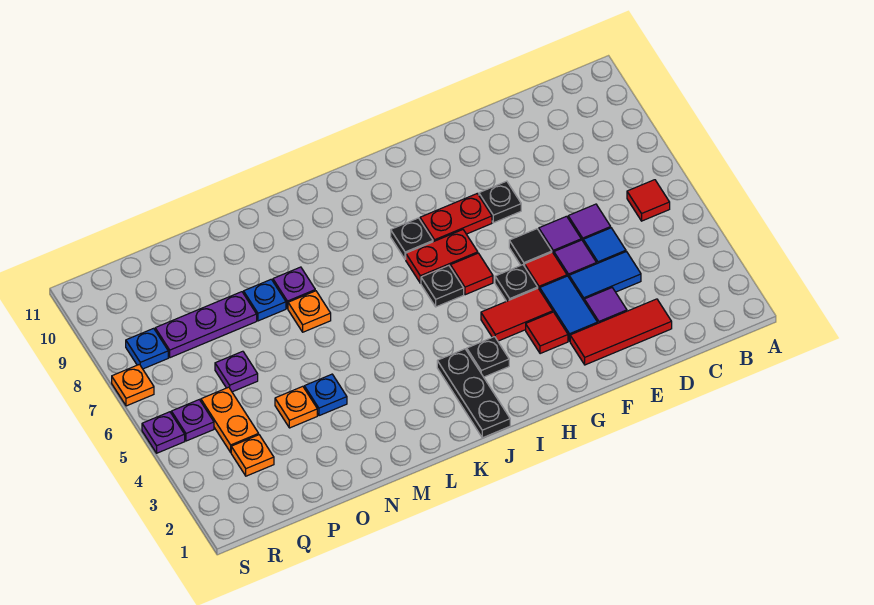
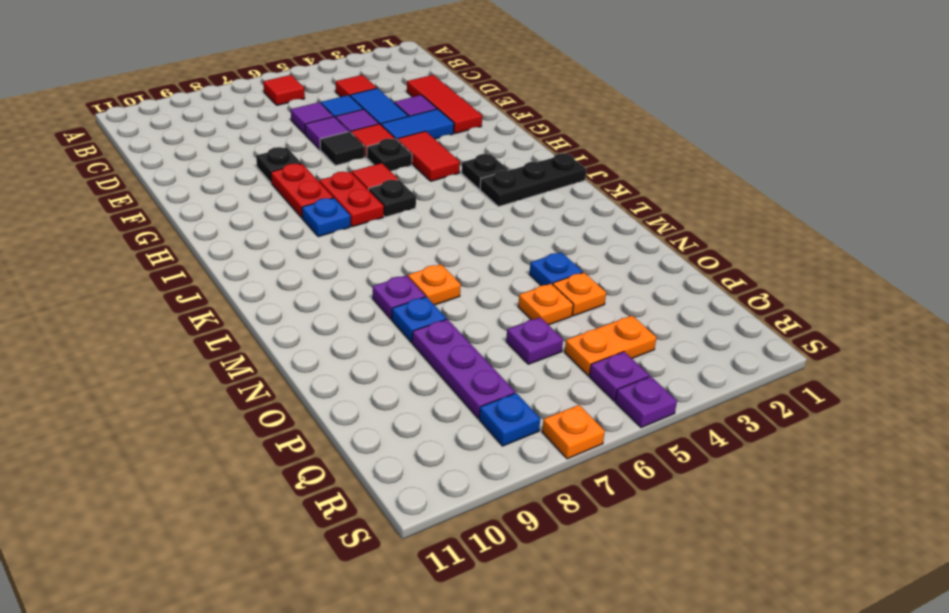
red tile G3 level 1 -> red tile C4 level 1
black plate I8 level 1 -> blue plate I8 level 1
orange plate Q3 level 1 -> orange plate O5 level 1

